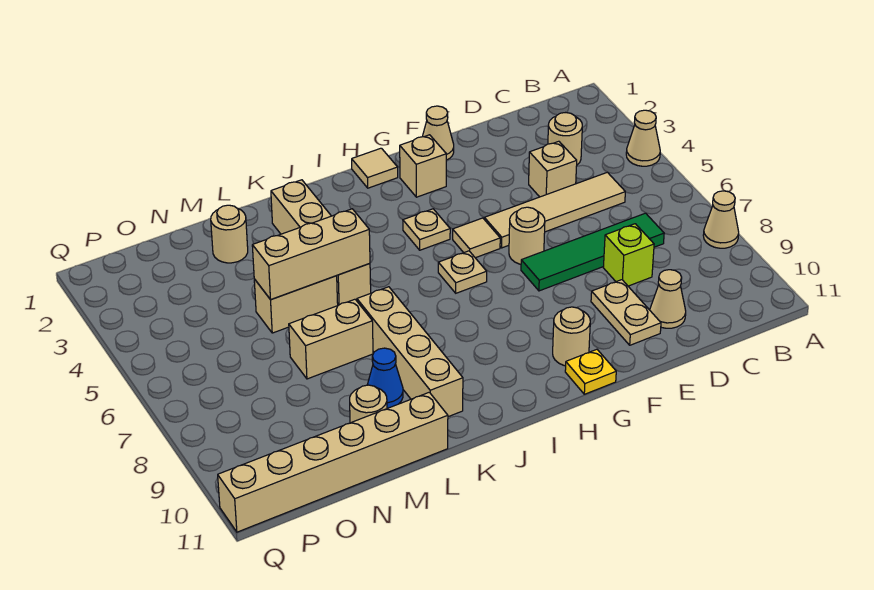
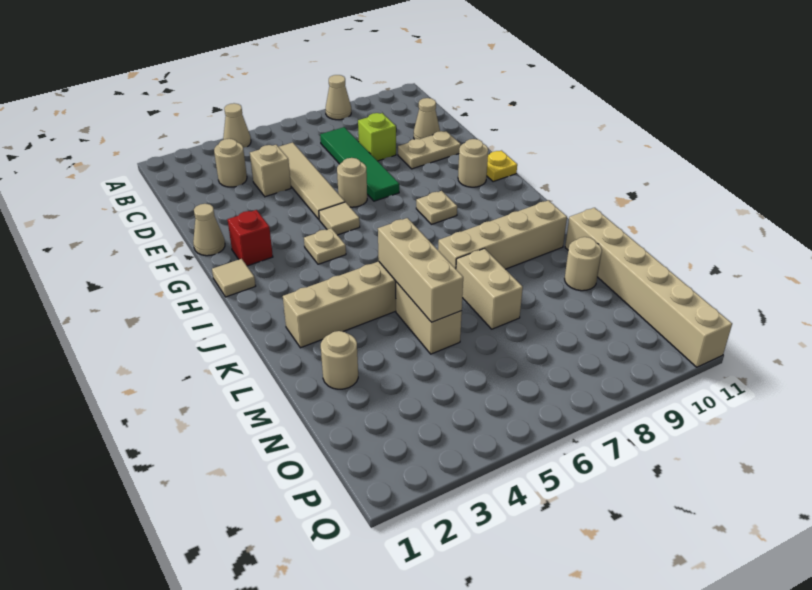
tan brick G2 level 1 -> red brick G2 level 1
tan plate H6 level 1 -> tan plate H8 level 1
blue cone L9 level 1 -> none

